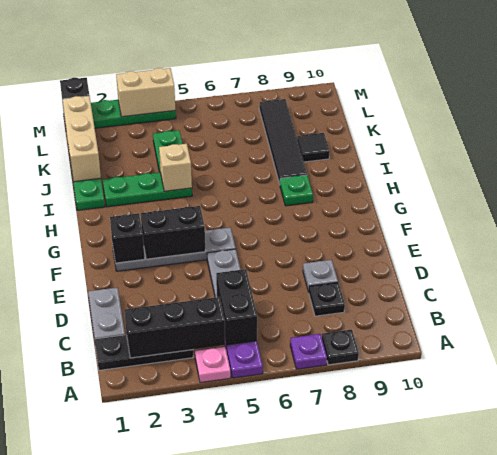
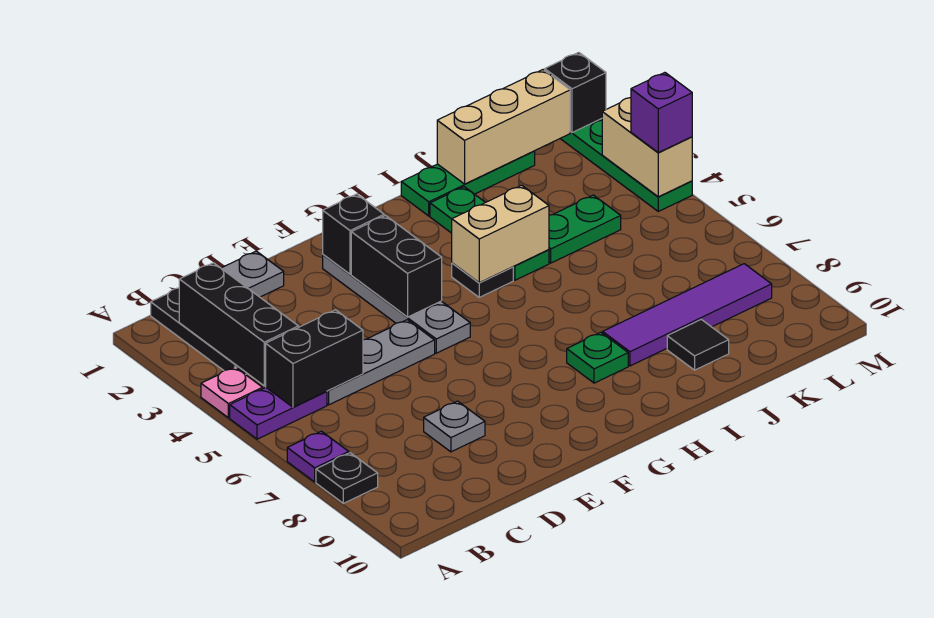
black plate C8 level 1 -> black plate H4 level 1
tan brick I4 level 2 -> tan brick H4:I4 level 2
black tile I8:L8 level 1 -> purple tile I8:L8 level 1
none -> purple brick M4 level 3

